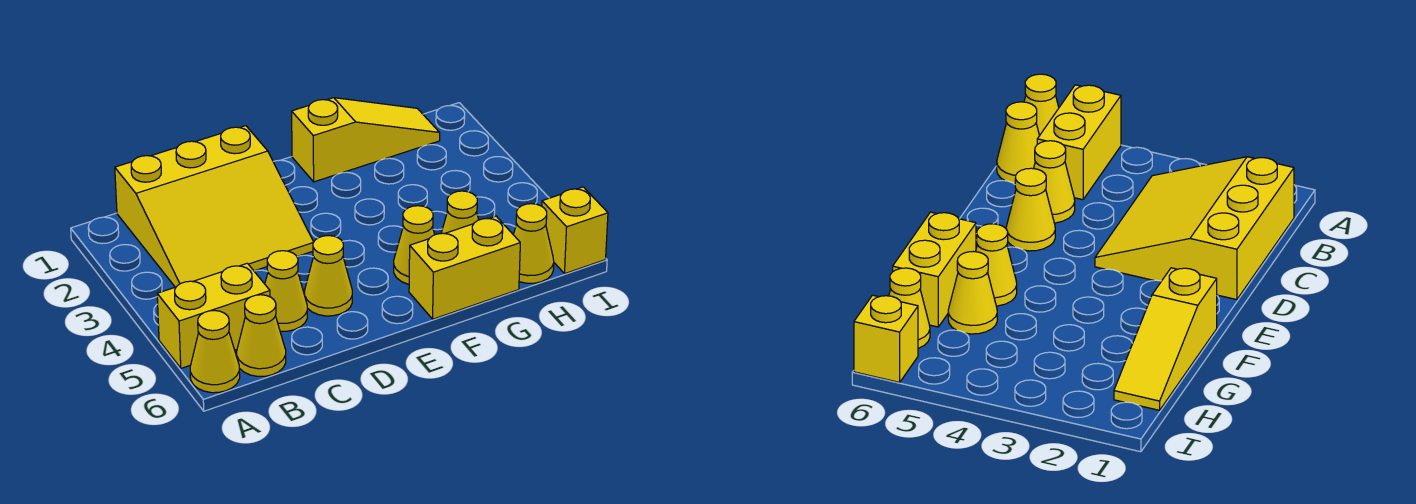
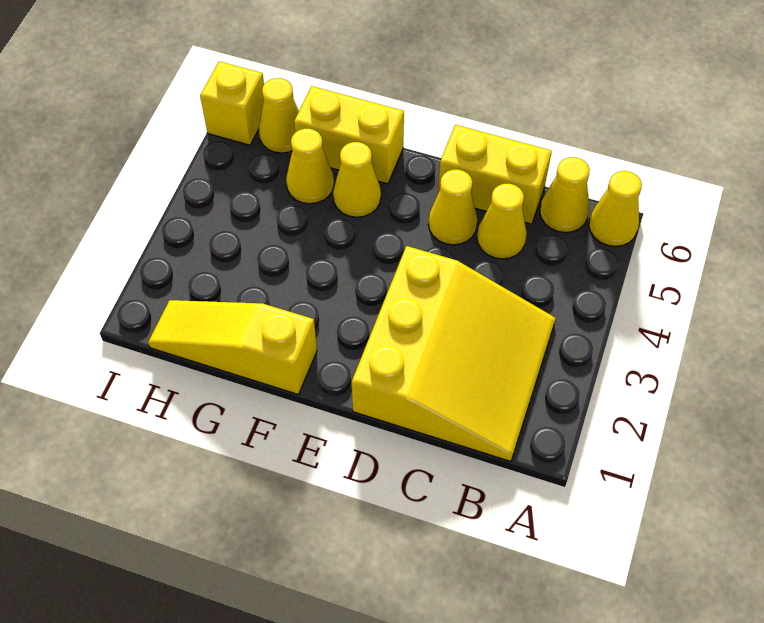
yellow brick A5:B5 level 1 -> yellow brick C6:D6 level 1
yellow slope B1:D3 level 1 top 1 -> yellow slope B1:D3 level 1 top D

